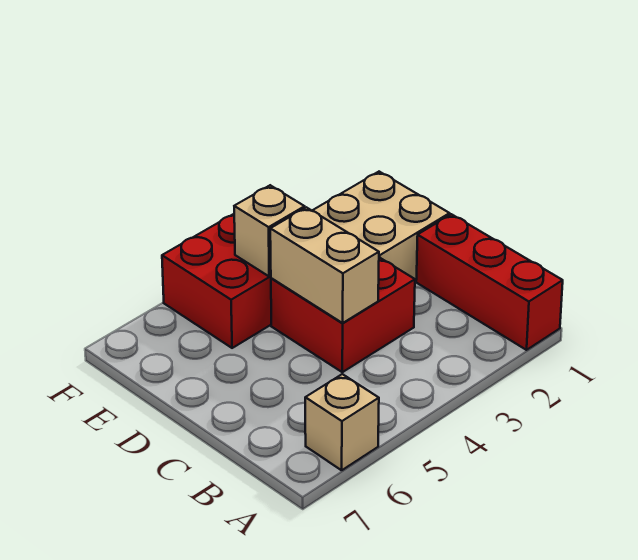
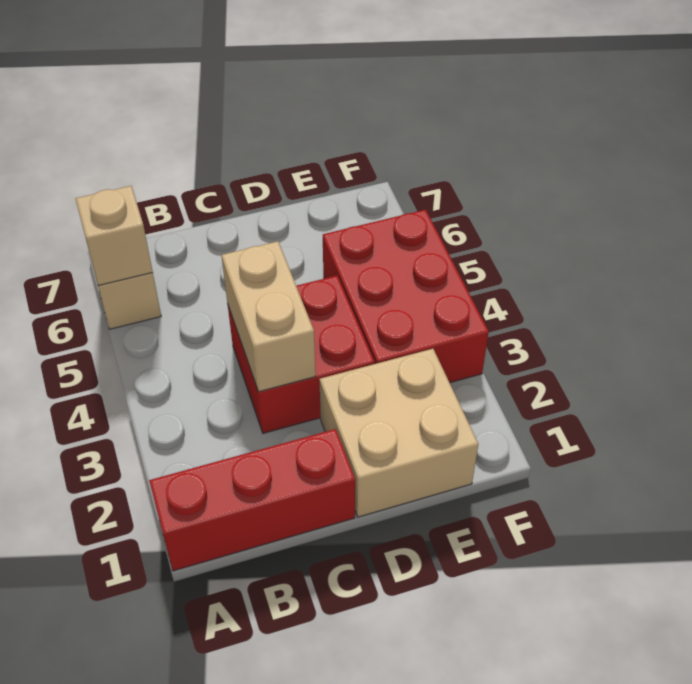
tan brick C4:D4 level 2 -> tan brick C3:C4 level 2
tan brick E4 level 2 -> tan brick A6 level 2

